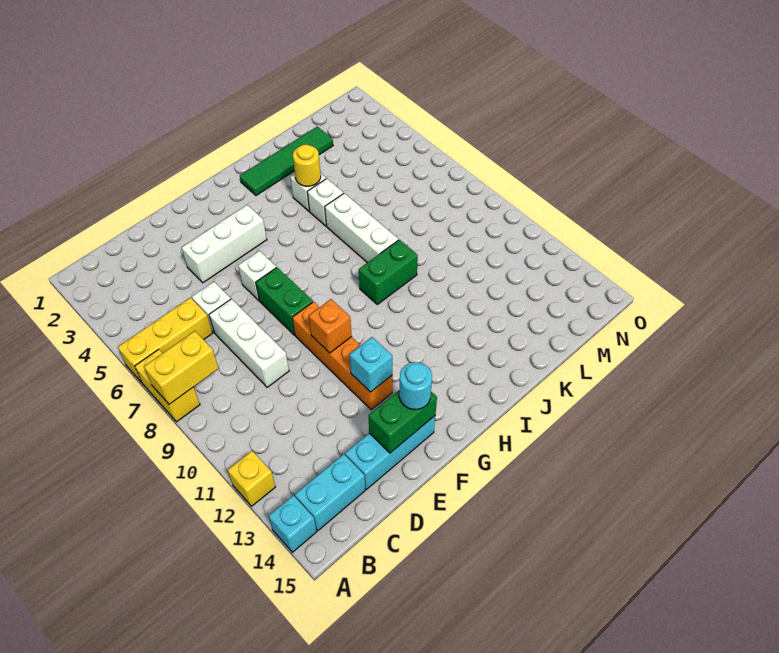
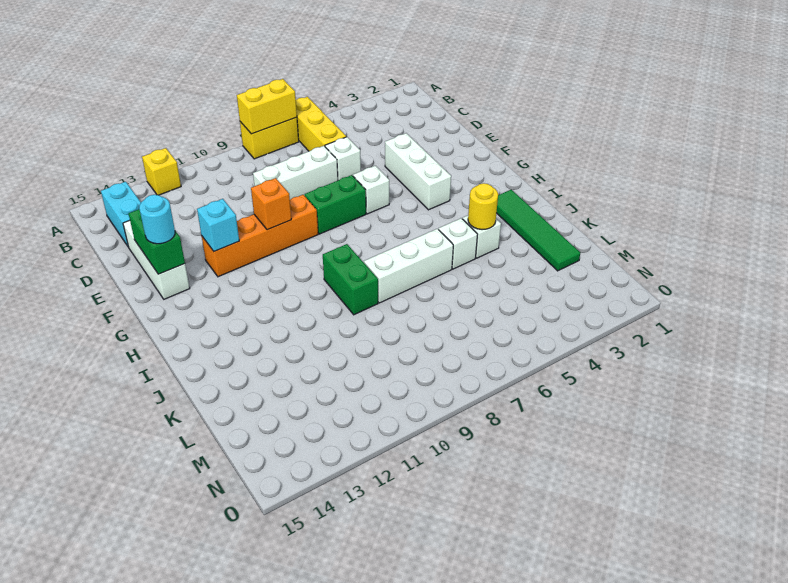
yellow brick A8:B8 level 2 -> yellow brick A7:A8 level 2
cyan brick A14 level 1 -> none
cyan brick D14:F14 level 1 -> white brick D14:F14 level 1

